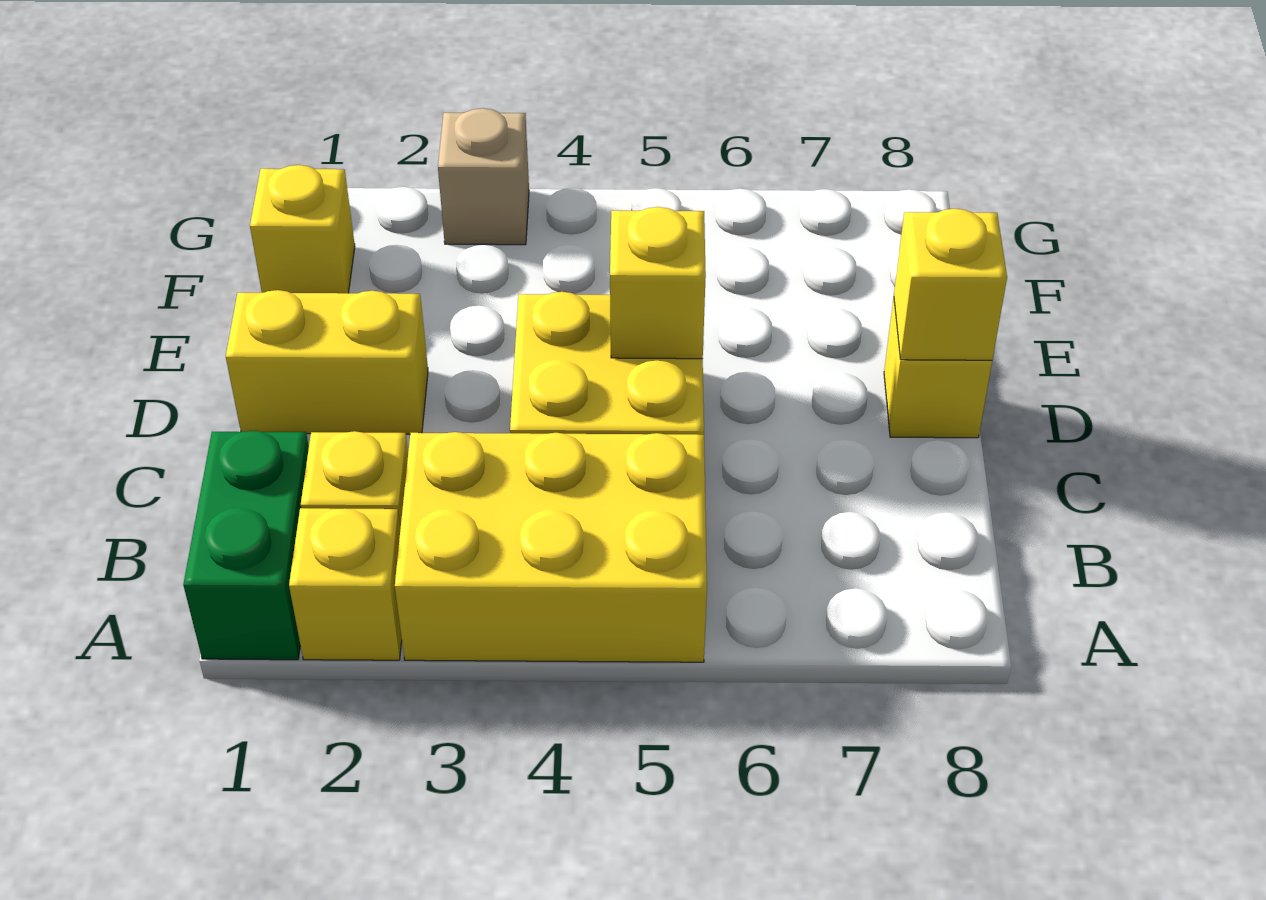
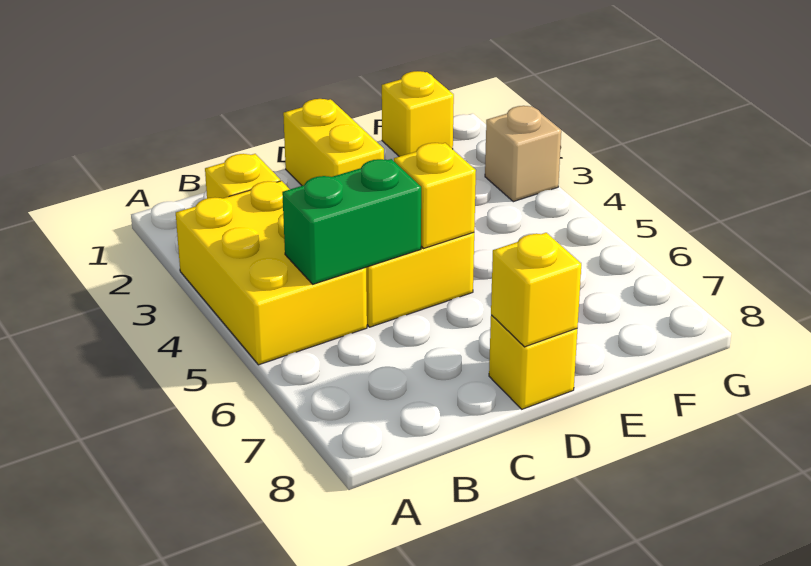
green brick A1:B1 level 1 -> green brick B5:C5 level 2
yellow brick A2 level 1 -> none

